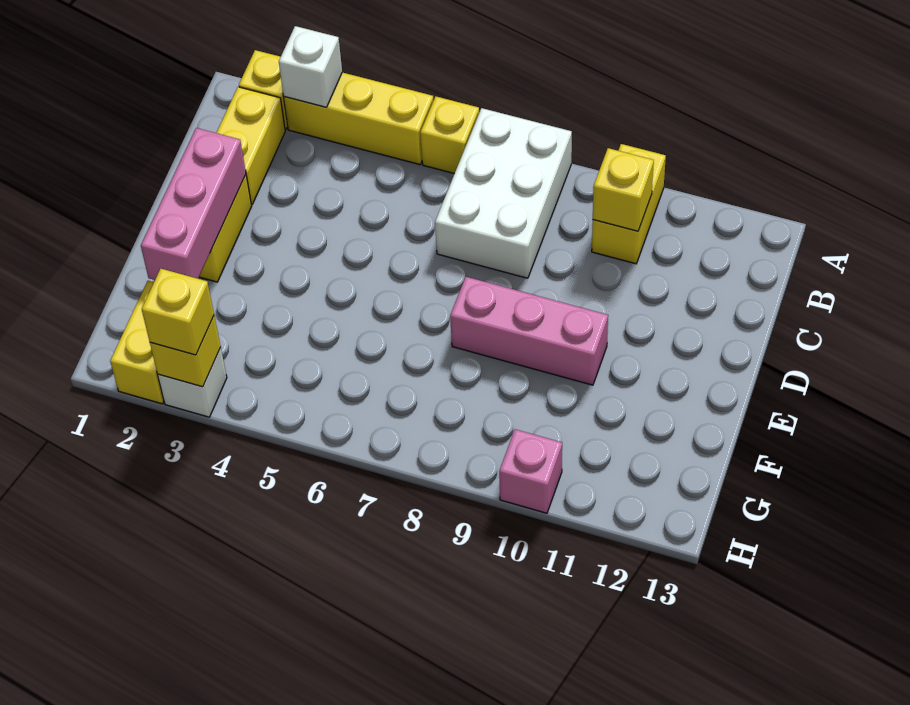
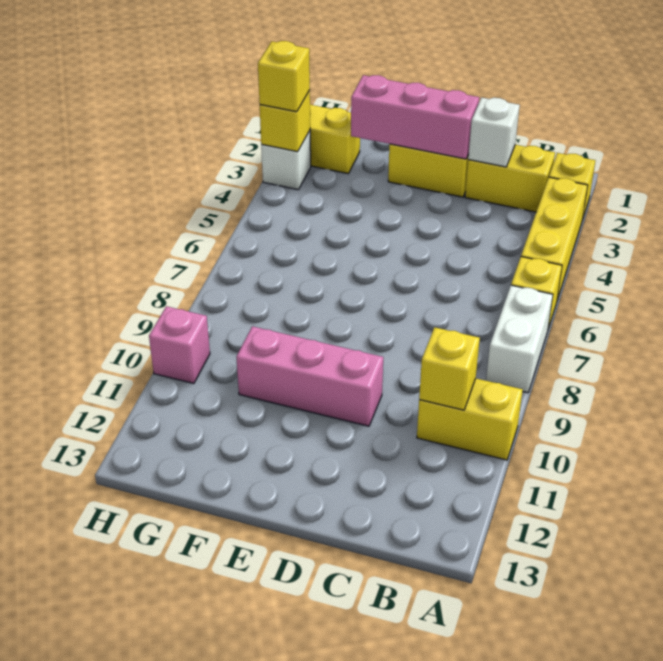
white brick A3 level 2 -> white brick C2 level 2
white brick A7:C8 level 1 -> white brick A7:A8 level 1
pink brick E8:E10 level 1 -> pink brick D10:F10 level 1

